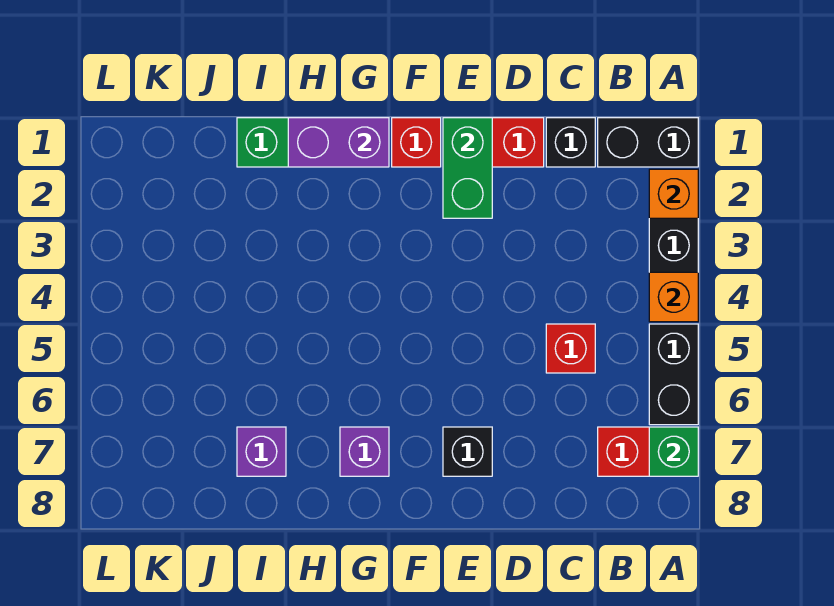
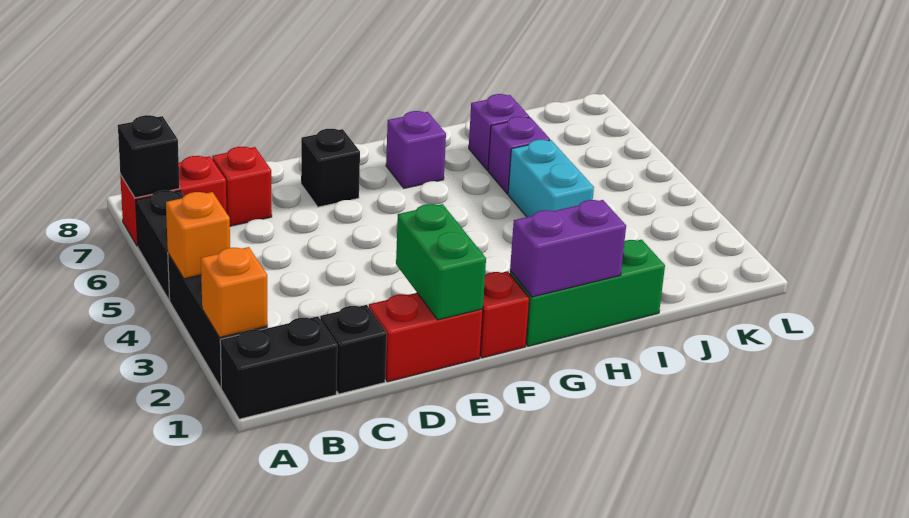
green brick A7 level 2 -> black brick A7 level 2
red brick C5 level 1 -> red brick C7 level 1
none -> cyan brick I4:I5 level 1
none -> purple brick I6 level 1

